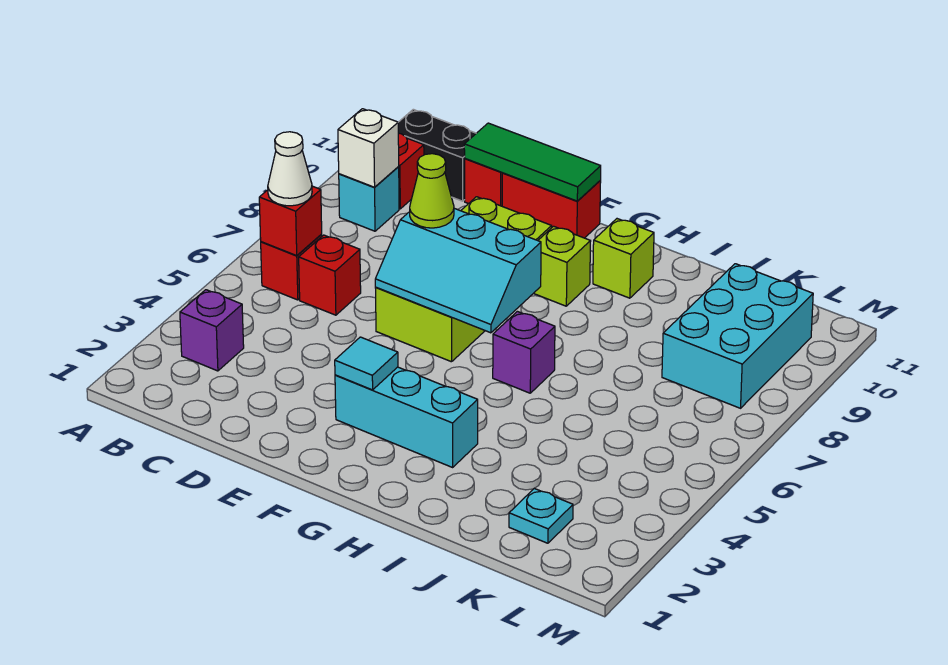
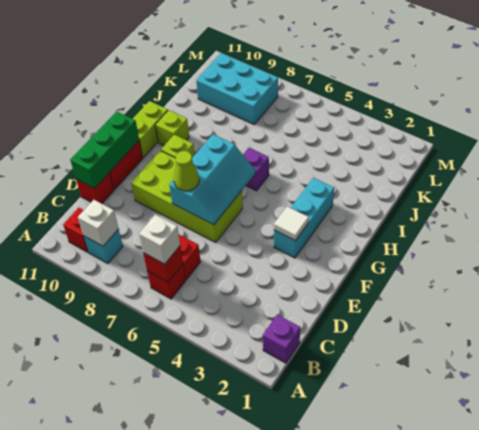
purple brick B3 level 1 -> purple brick B1 level 1
white cone B6 level 3 -> white brick B6 level 3
black brick B11:C11 level 1 -> none
green tile D11:F11 level 2 -> green brick D11:F11 level 2
cyan tile F3 level 2 -> white tile F3 level 2
none -> lime brick G11:H11 level 1
cyan plate K2 level 1 -> none

